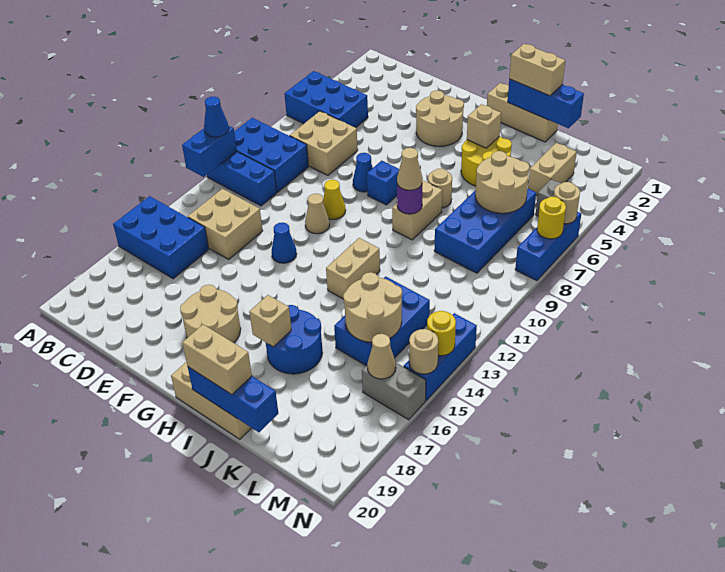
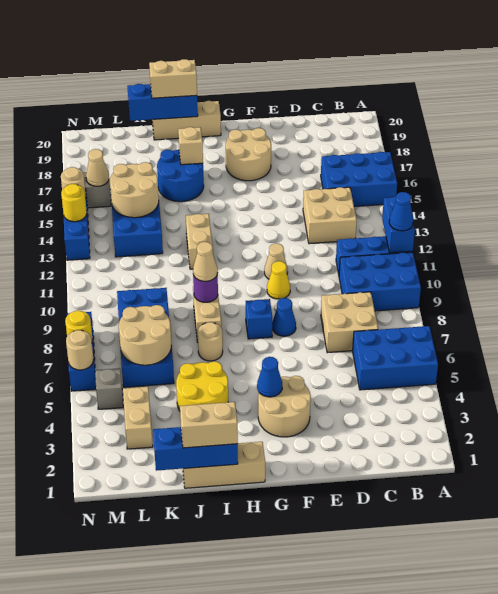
blue cone F13 level 1 -> blue cone G4 level 2
tan brick I4 level 2 -> none

